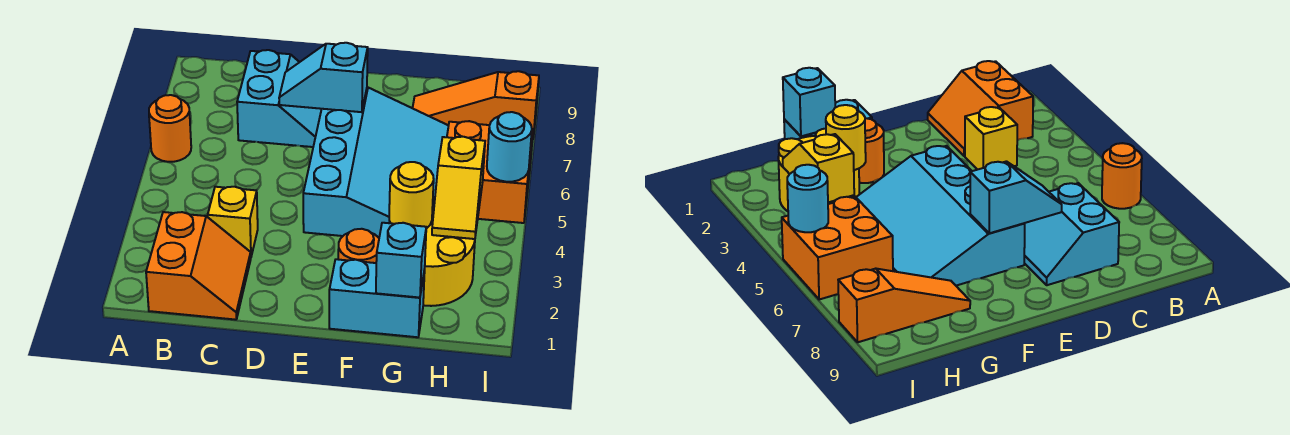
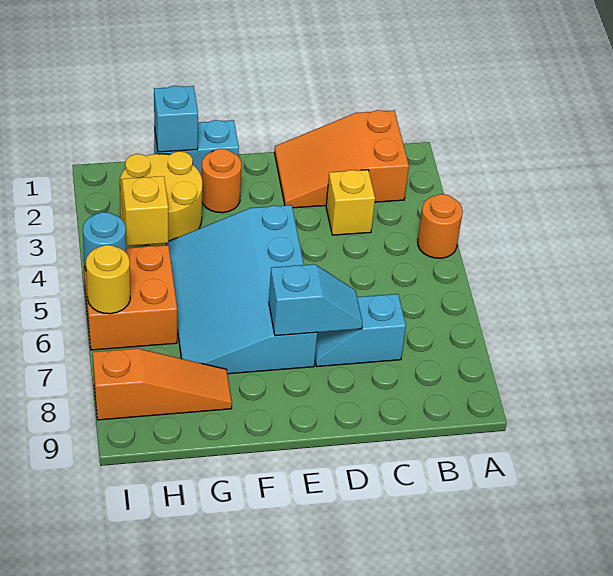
orange round brick A6 level 1 -> orange round brick A4 level 1
orange slope B1:C2 level 1 top B -> orange slope B1:D2 level 1 top B
cyan slope C7:D8 level 1 top C -> cyan slope C7:D7 level 1 top C
yellow round brick G3 level 2 -> yellow round brick I6 level 2

